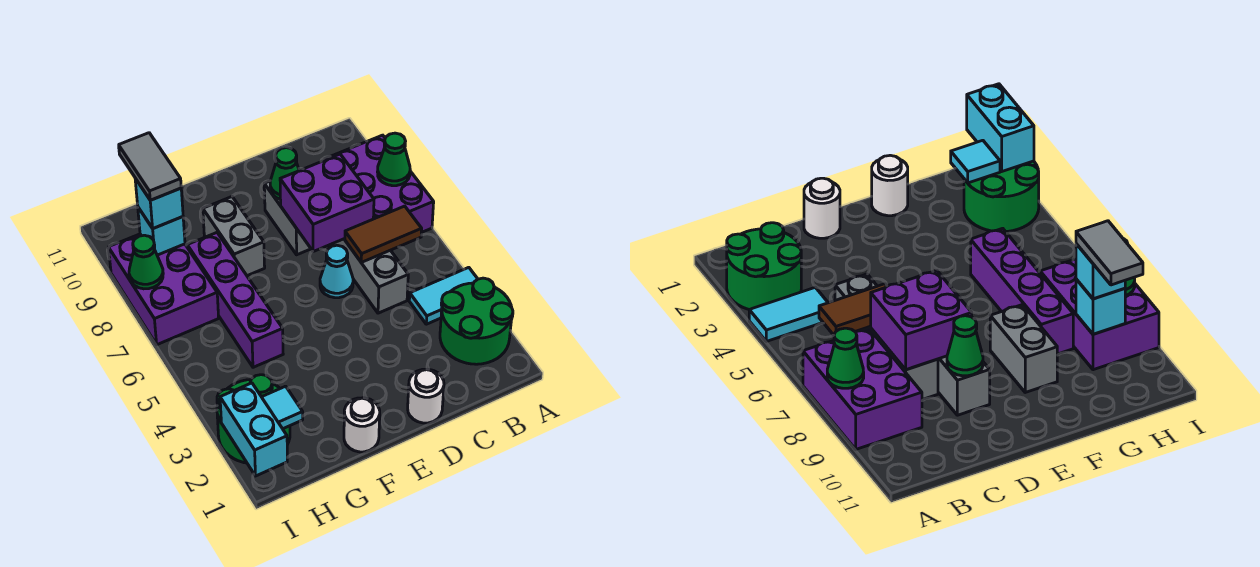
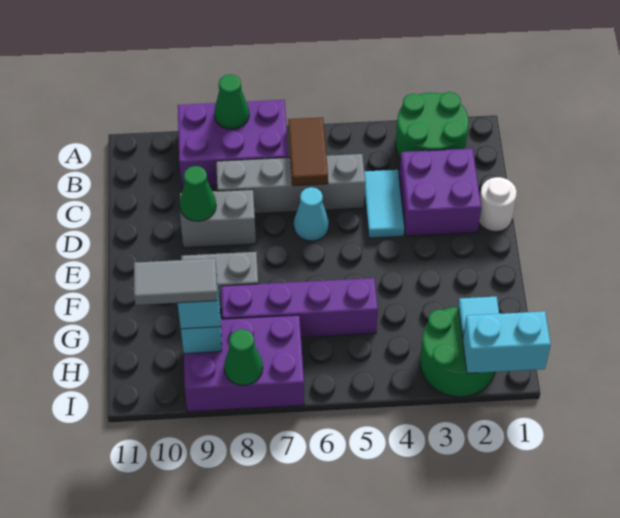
cyan tile A4:B4 level 1 -> cyan tile C4:D4 level 1
purple brick C7:D8 level 2 -> purple brick C2:D3 level 1
white round brick F1 level 1 -> none

